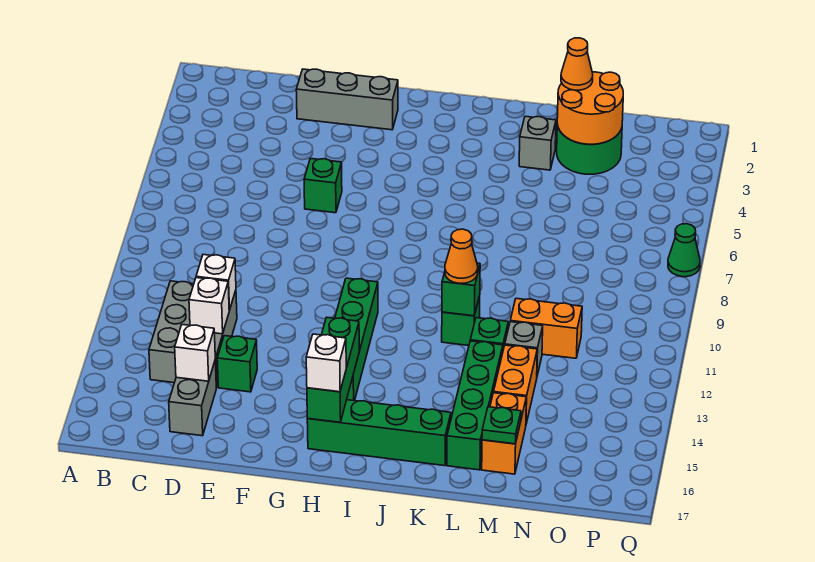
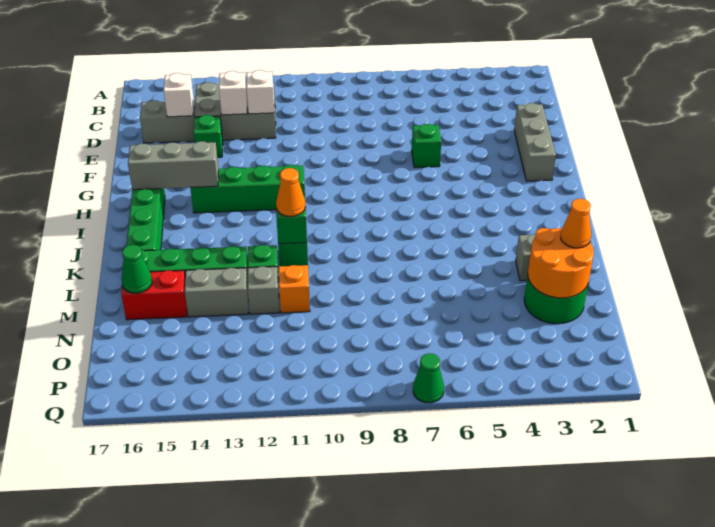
green brick H14:H16 level 2 -> grey brick H14:H16 level 2
white brick H16 level 3 -> none
orange brick M11:N11 level 1 -> orange brick M11 level 1
orange brick M13:M14 level 1 -> grey brick M13:M14 level 1
orange brick M15:M16 level 1 -> red brick M15:M16 level 1
green plate M16 level 2 -> green cone M16 level 2

